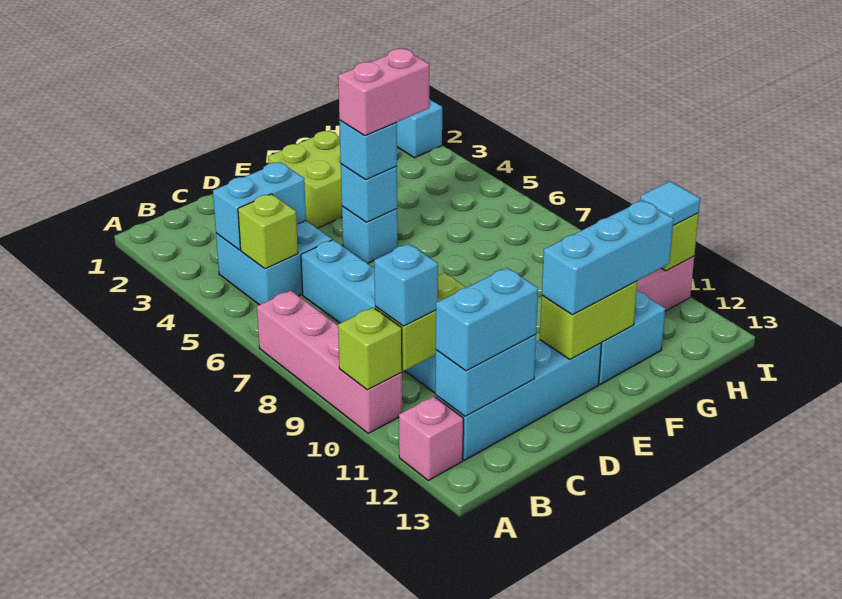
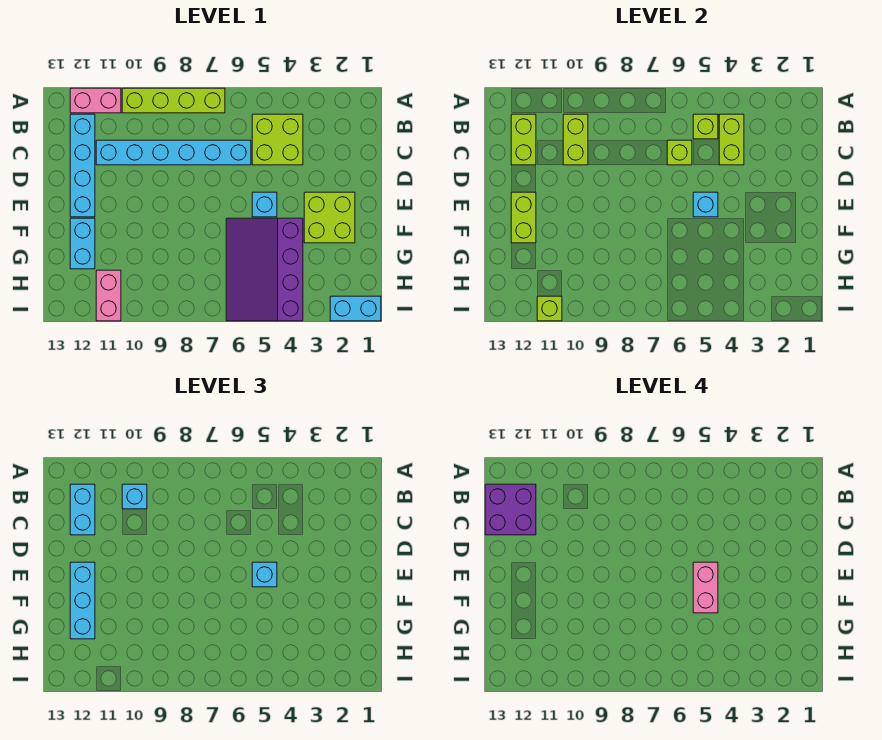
pink brick A7:A10 level 1 -> lime brick A7:A10 level 1
lime brick A10 level 2 -> lime brick C6 level 2
pink brick A12 level 1 -> pink brick A11:A12 level 1
cyan brick B4:C5 level 1 -> lime brick B4:C5 level 1
cyan brick B4:C4 level 2 -> lime brick B4:C4 level 2
cyan brick B12:C12 level 2 -> lime brick B12:C12 level 2
none -> purple brick B12:C13 level 4
none -> purple slope F4:I6 level 1 top 4
cyan tile I11 level 3 -> none

